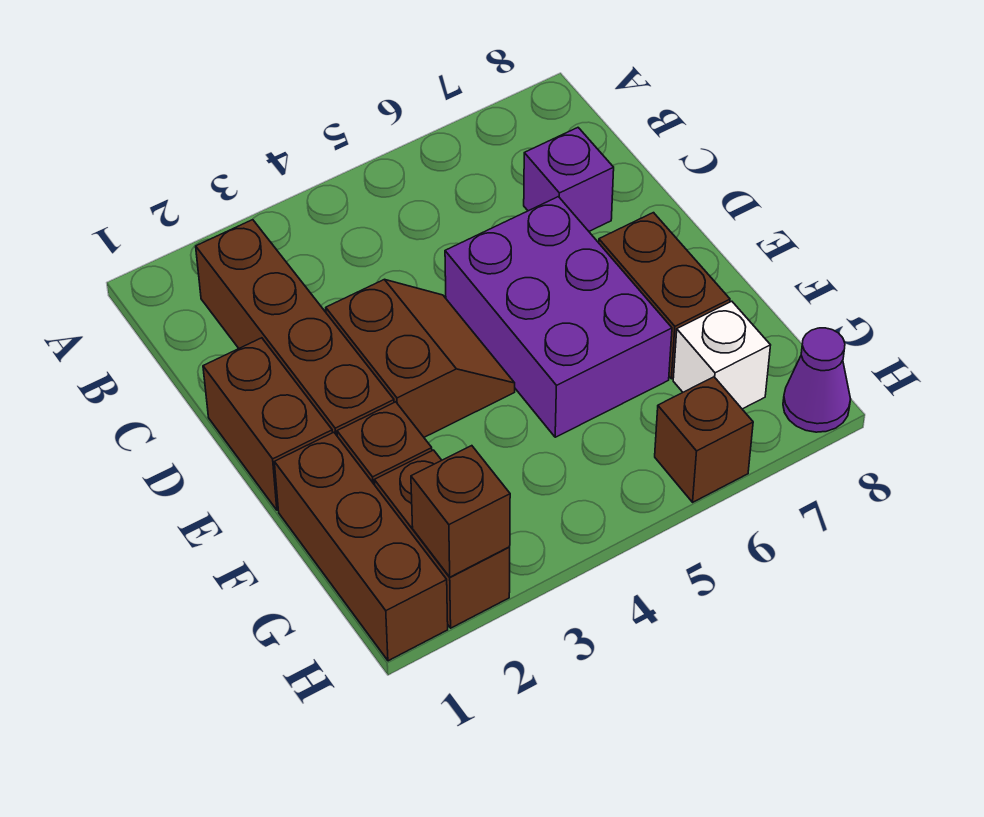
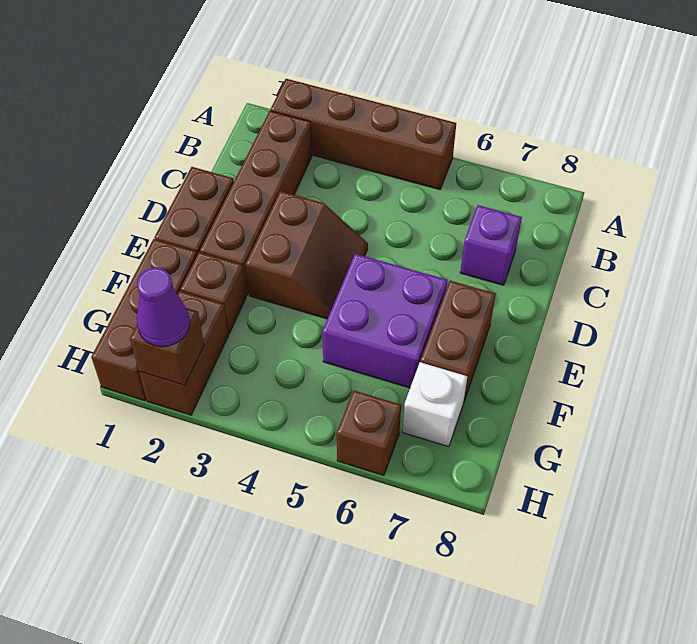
none -> brown brick A2:A5 level 1
purple brick D5:F6 level 1 -> purple brick E5:F6 level 1
purple cone H8 level 1 -> purple cone H2 level 3

